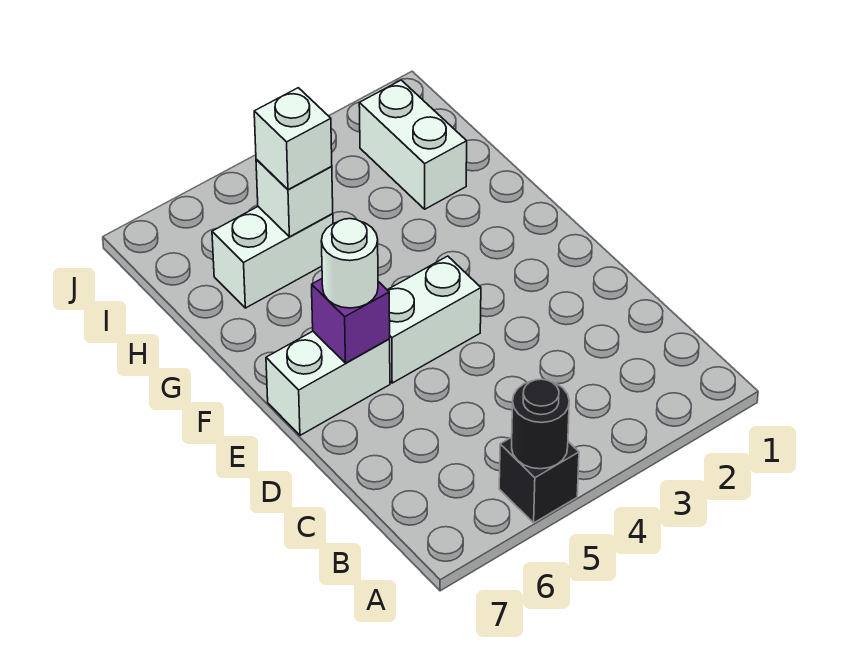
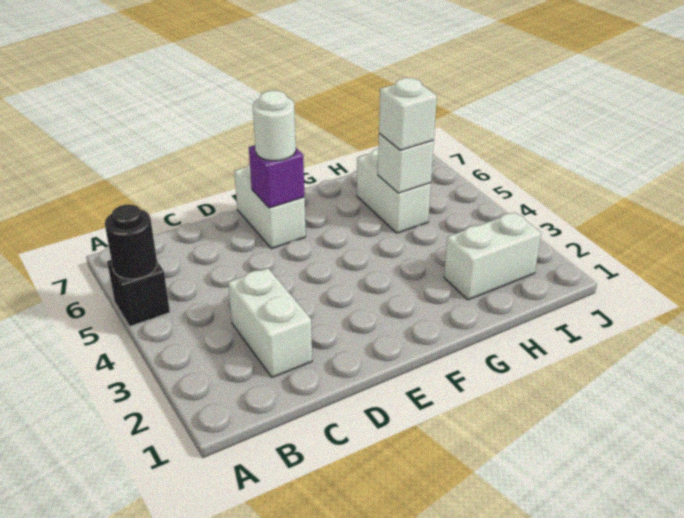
white brick E4:E5 level 1 -> white brick C2:C3 level 1

